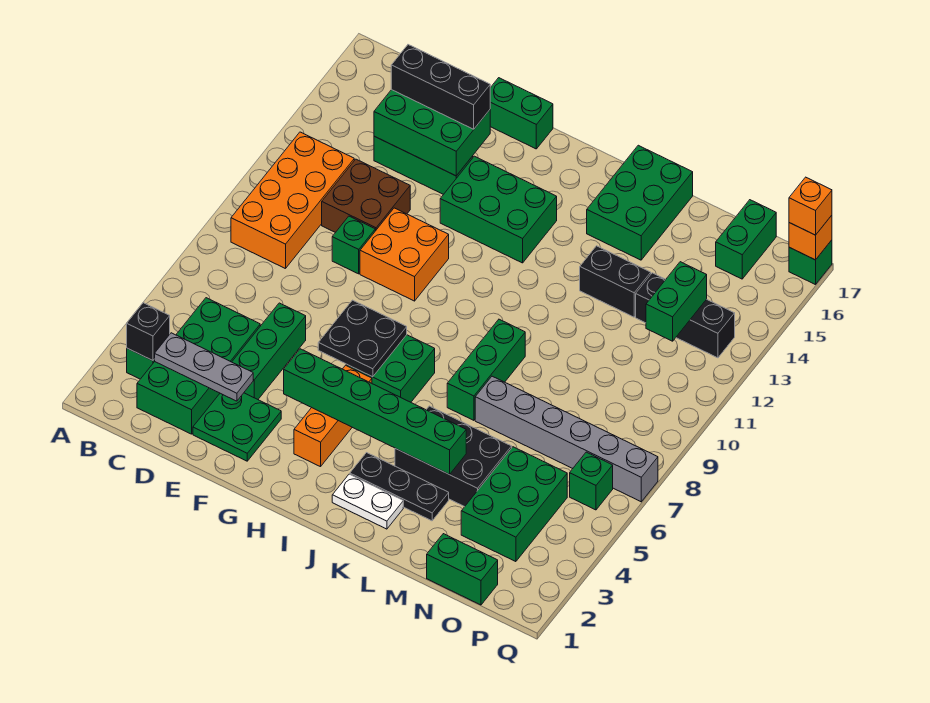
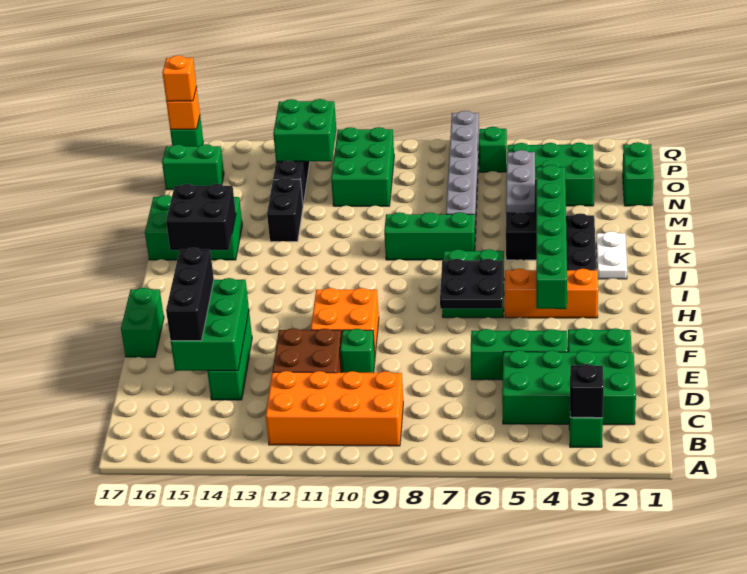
grey plate C3:E3 level 2 -> grey plate L5:N5 level 2
green brick G13:I14 level 1 -> green brick N10:P11 level 1
none -> black brick J15:K16 level 2
green brick O12:O13 level 2 -> green brick O12:P13 level 2

